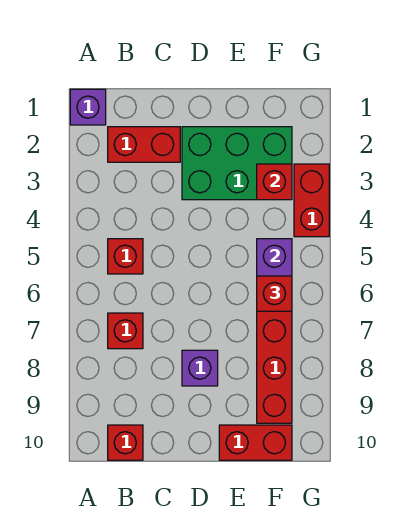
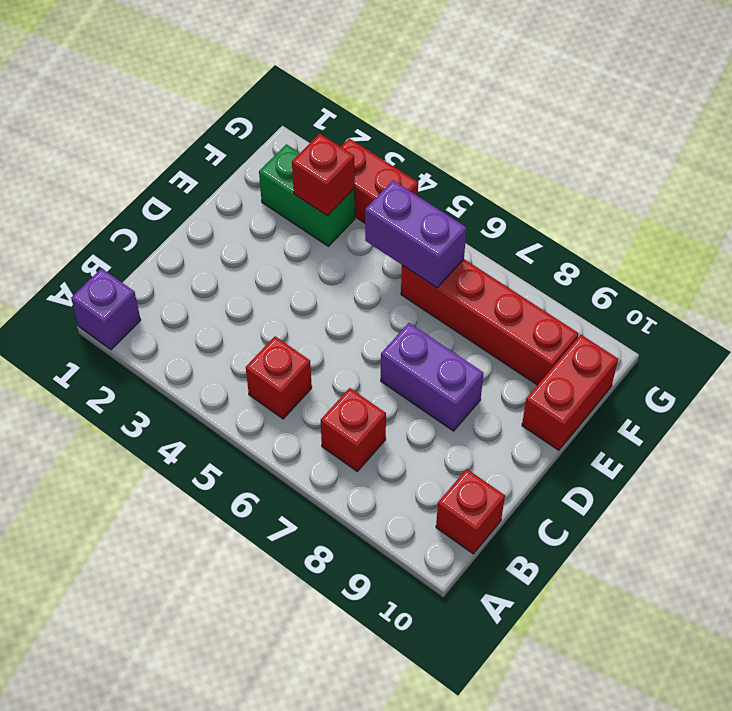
red brick B2:C2 level 1 -> none
green brick D2:F3 level 1 -> green brick F2:F3 level 1
purple brick D8 level 1 -> purple brick D7:D8 level 1
red brick F6 level 3 -> none

